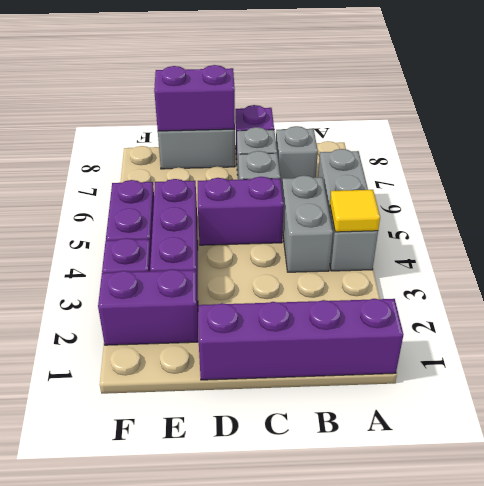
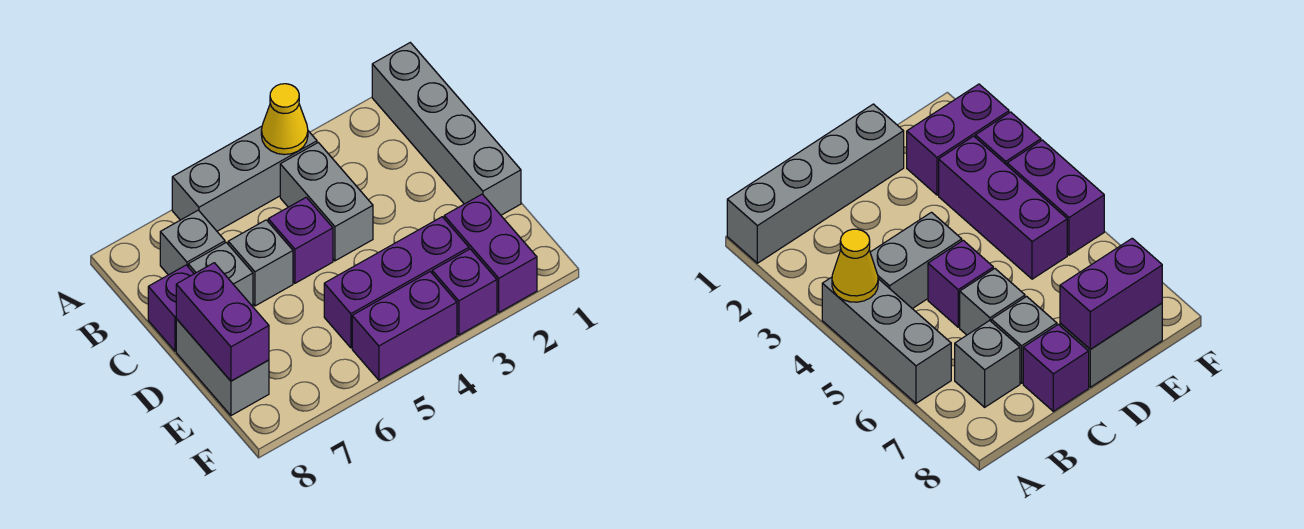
purple brick A1:D1 level 1 -> grey brick A1:D1 level 1
yellow tile A4 level 2 -> yellow cone A4 level 2
grey brick B4:B5 level 1 -> grey brick B4:C4 level 1
purple brick C5:D5 level 1 -> purple brick C5 level 1

